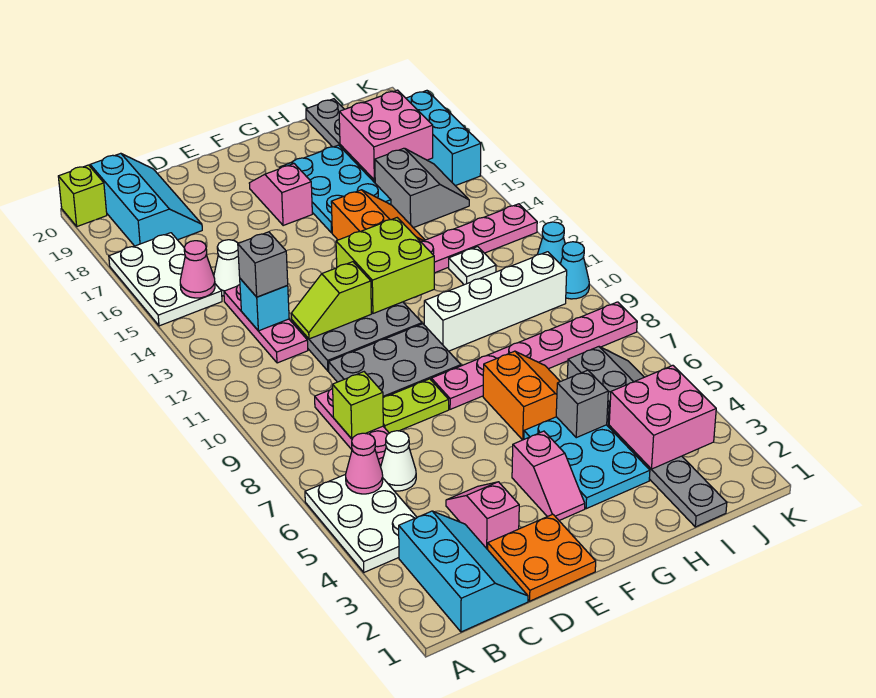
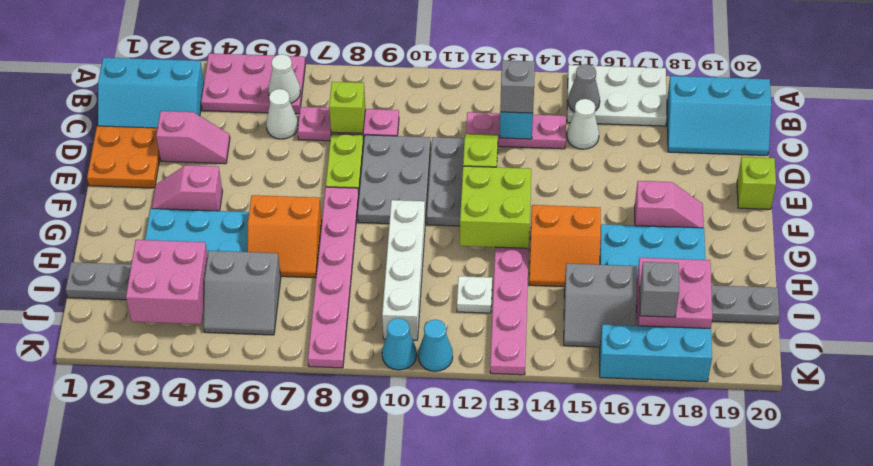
white plate A4:B6 level 1 -> pink plate A4:B6 level 1
lime brick A20 level 1 -> lime brick E20 level 1
pink cone B6 level 2 -> white cone B6 level 2
pink cone B15 level 2 -> grey cone B15 level 2
grey brick H5 level 2 -> grey brick J17 level 3

